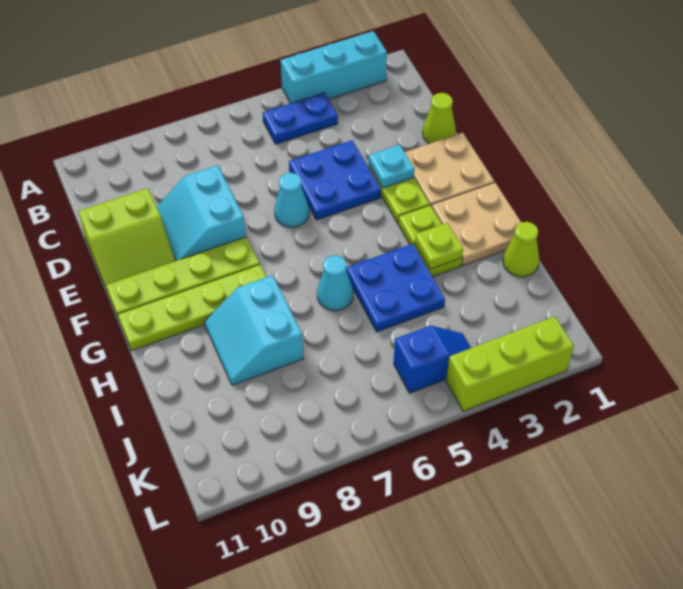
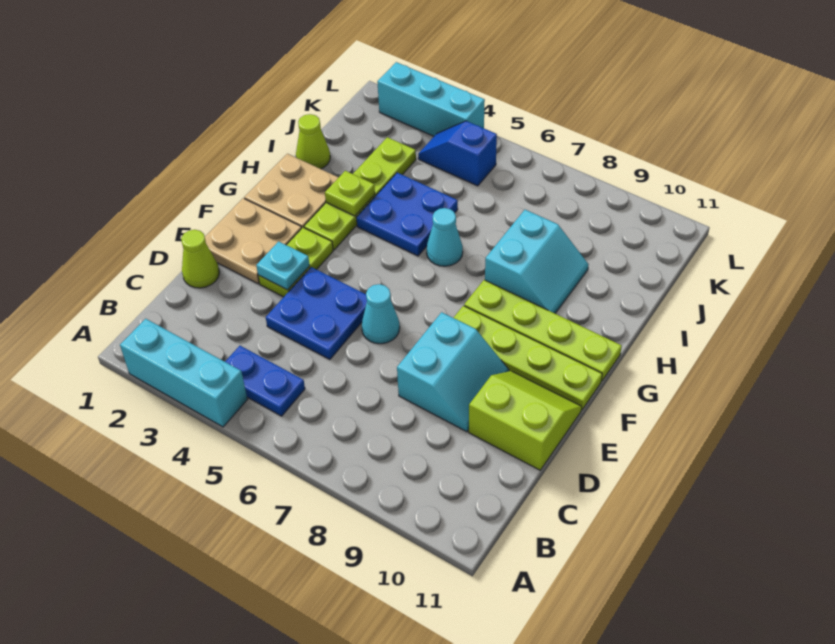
lime plate G3:H3 level 1 -> lime plate G3:J3 level 1
lime brick L2:L4 level 1 -> cyan brick L2:L4 level 1

